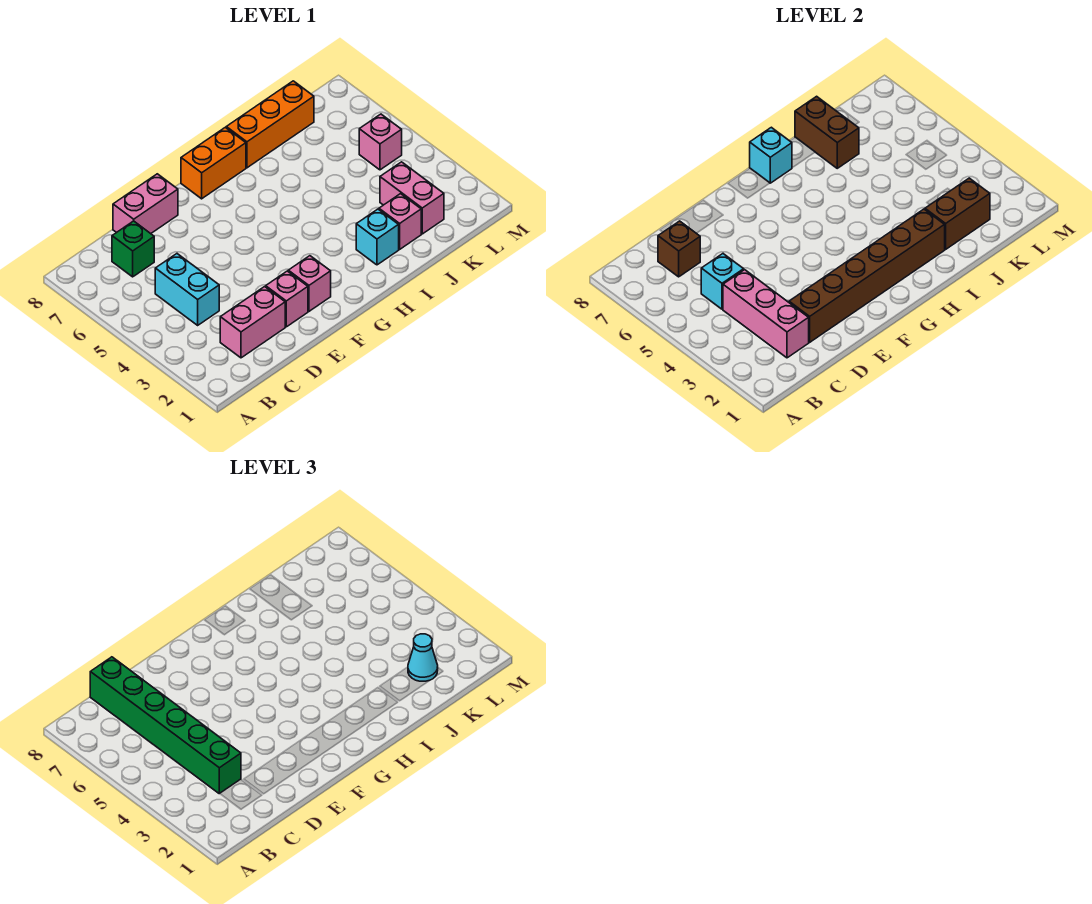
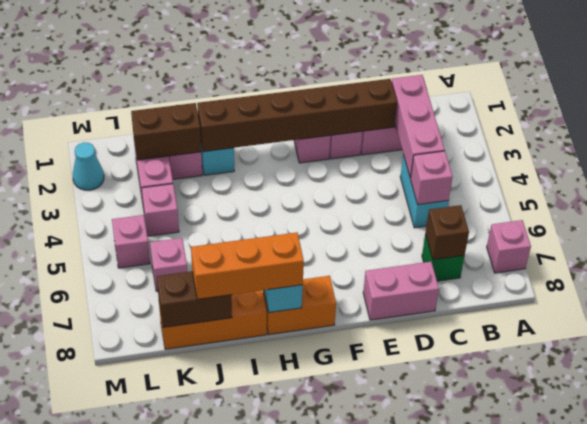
none -> pink brick A7 level 1
green brick C3:C8 level 3 -> none
cyan brick C5 level 2 -> pink brick C5 level 2
none -> orange brick H8:J8 level 3
brown brick J7:J8 level 2 -> brown brick J8:K8 level 2
cyan cone K2 level 3 -> cyan cone M2 level 1
none -> pink brick K4 level 1
none -> pink brick K6 level 1

